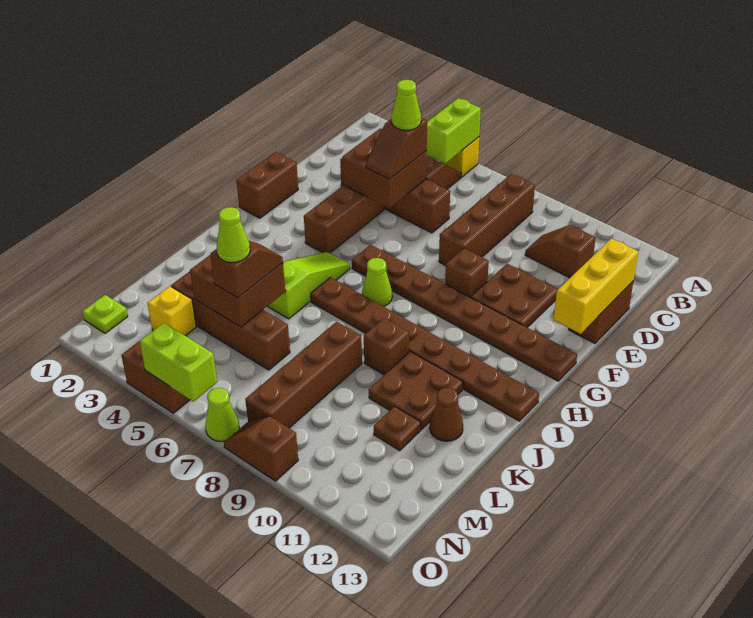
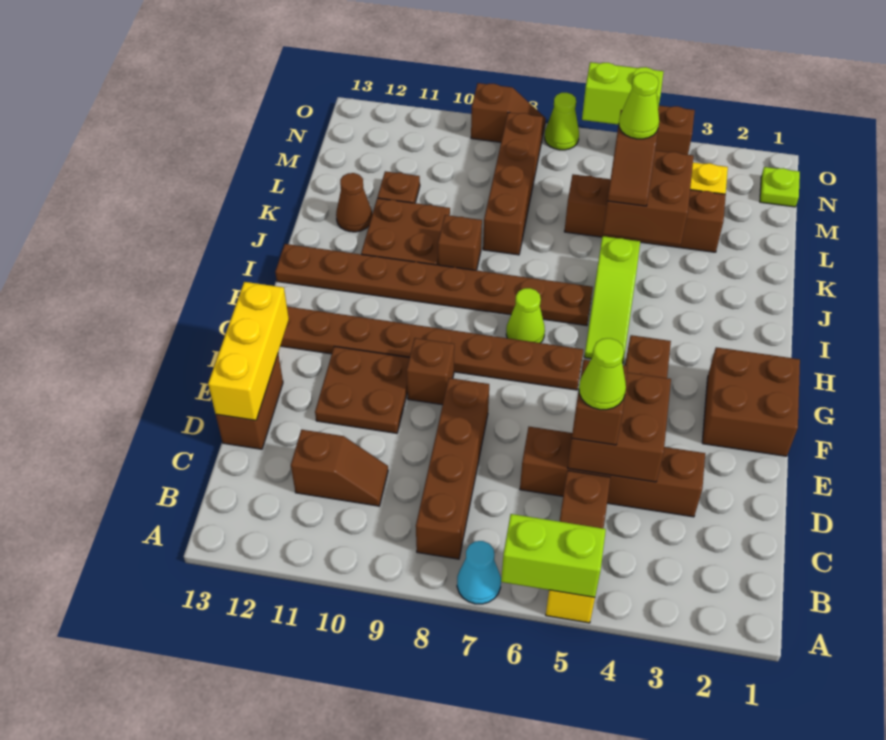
lime brick A5:B5 level 2 -> lime brick A5:A6 level 2
none -> cyan cone A7 level 1
brown brick F1:G1 level 1 -> brown brick F1:G2 level 1

